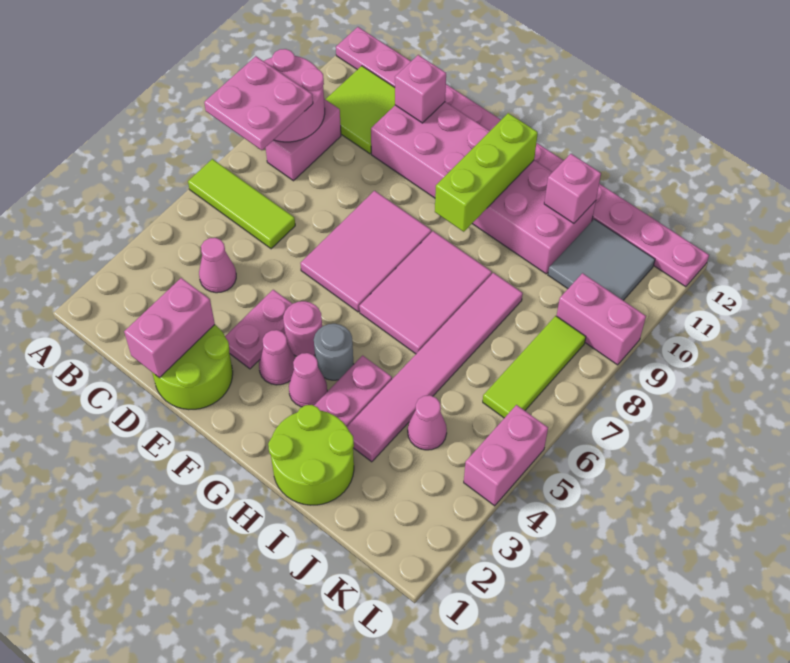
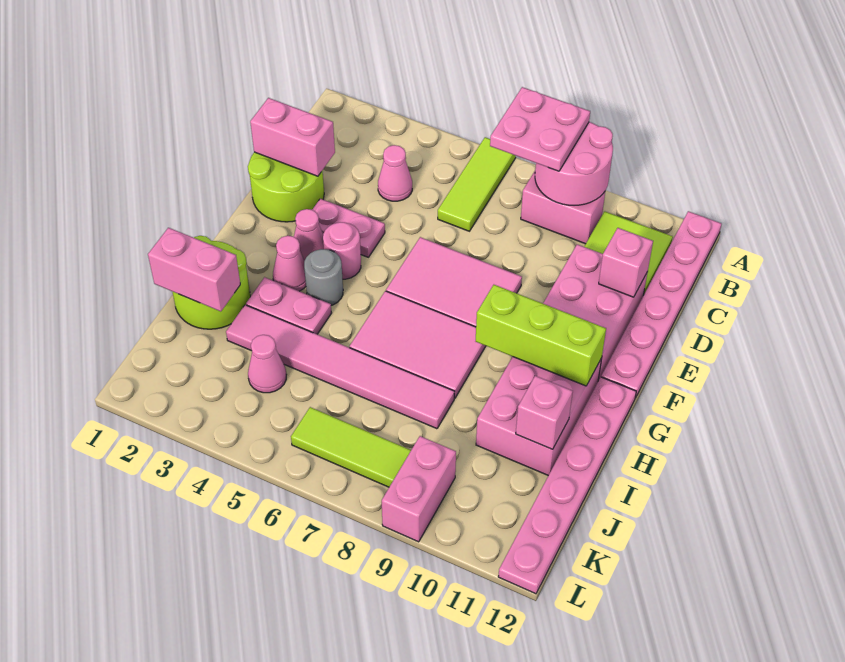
grey tile J10:K11 level 1 -> none
pink brick L4:L5 level 1 -> pink brick I1:I2 level 2

